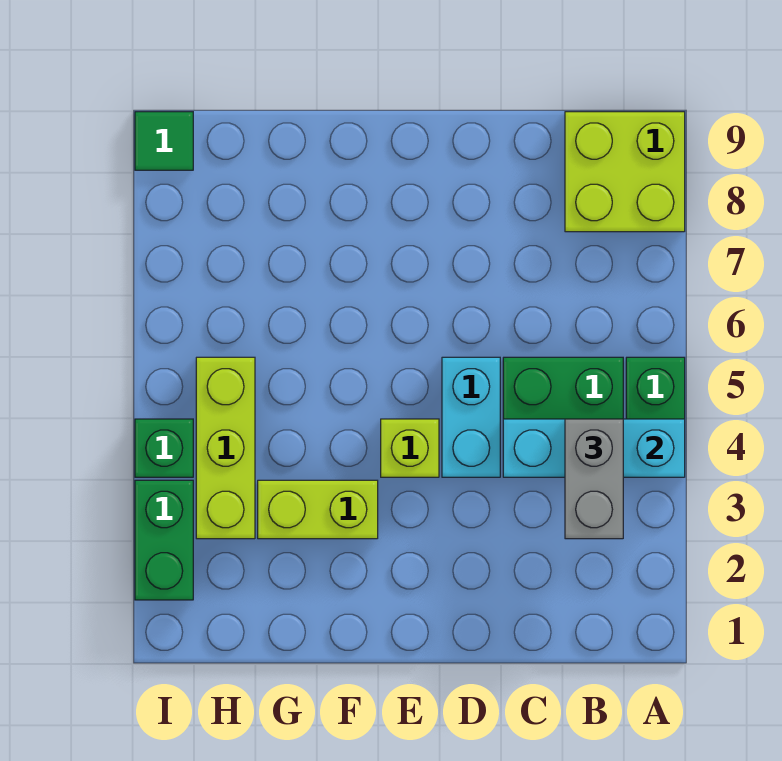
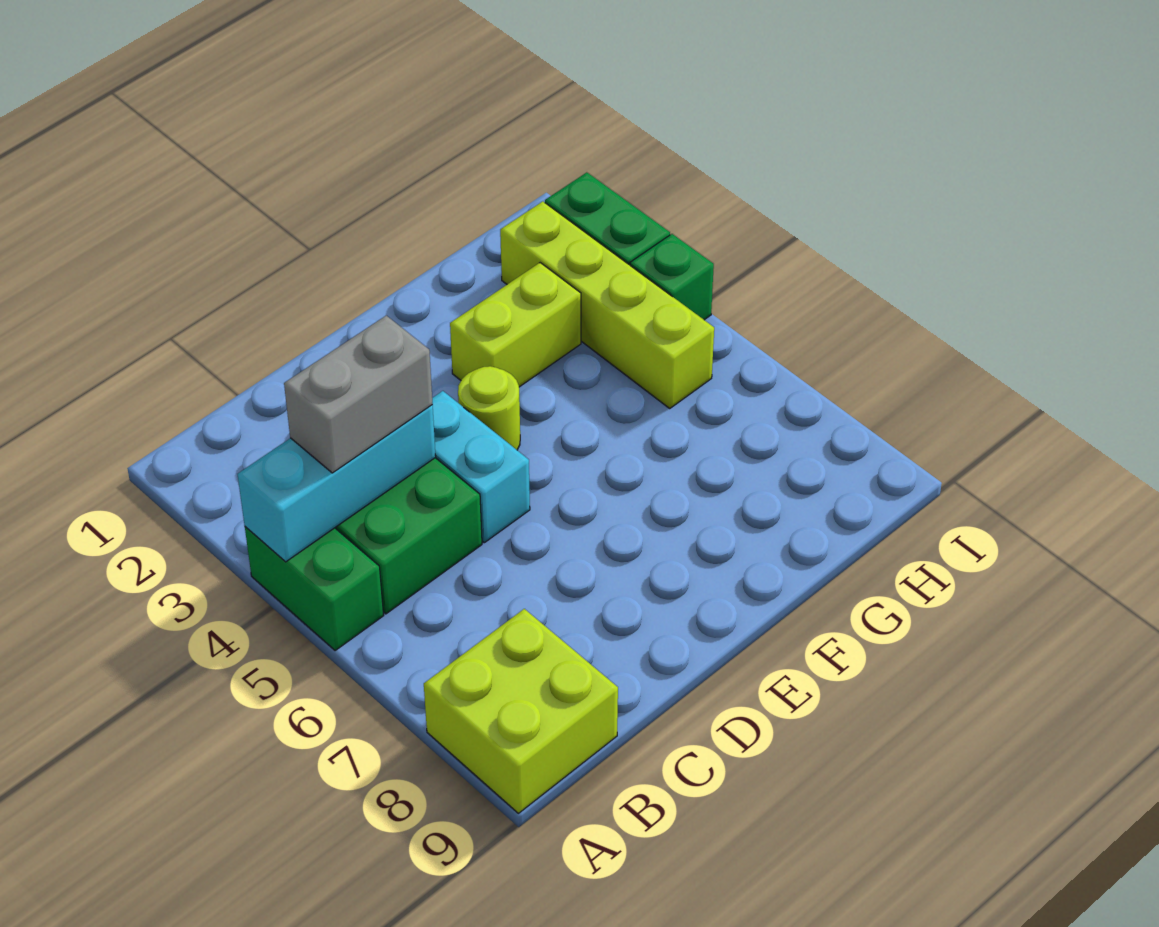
grey brick B3:B4 level 3 -> grey brick B4:C4 level 3
lime brick E4 level 1 -> lime round brick E4 level 1
lime brick H3:H5 level 1 -> lime brick H2:H5 level 1
green tile I9 level 1 -> none

